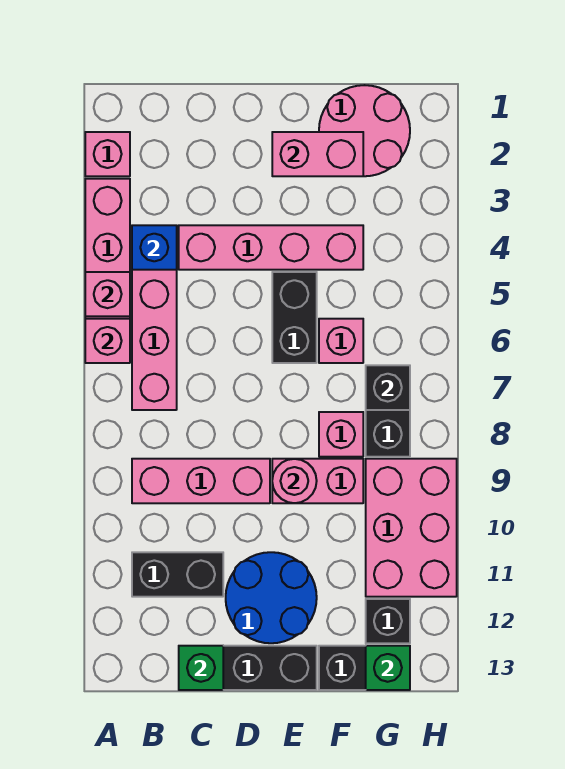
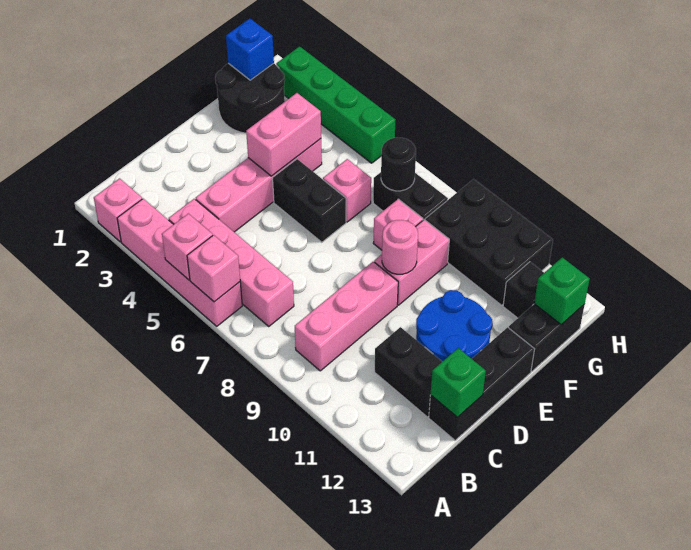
blue brick B4 level 2 -> blue brick G1 level 2
black brick B11:C11 level 1 -> black brick C11:C12 level 1
pink brick E2:F2 level 2 -> pink brick E4:F4 level 2
pink round brick F1:G2 level 1 -> black round brick F1:G2 level 1
black brick G7 level 2 -> black round brick G7 level 2
pink brick G9:H11 level 1 -> black brick G9:H11 level 1
none -> green brick H2:H5 level 1

